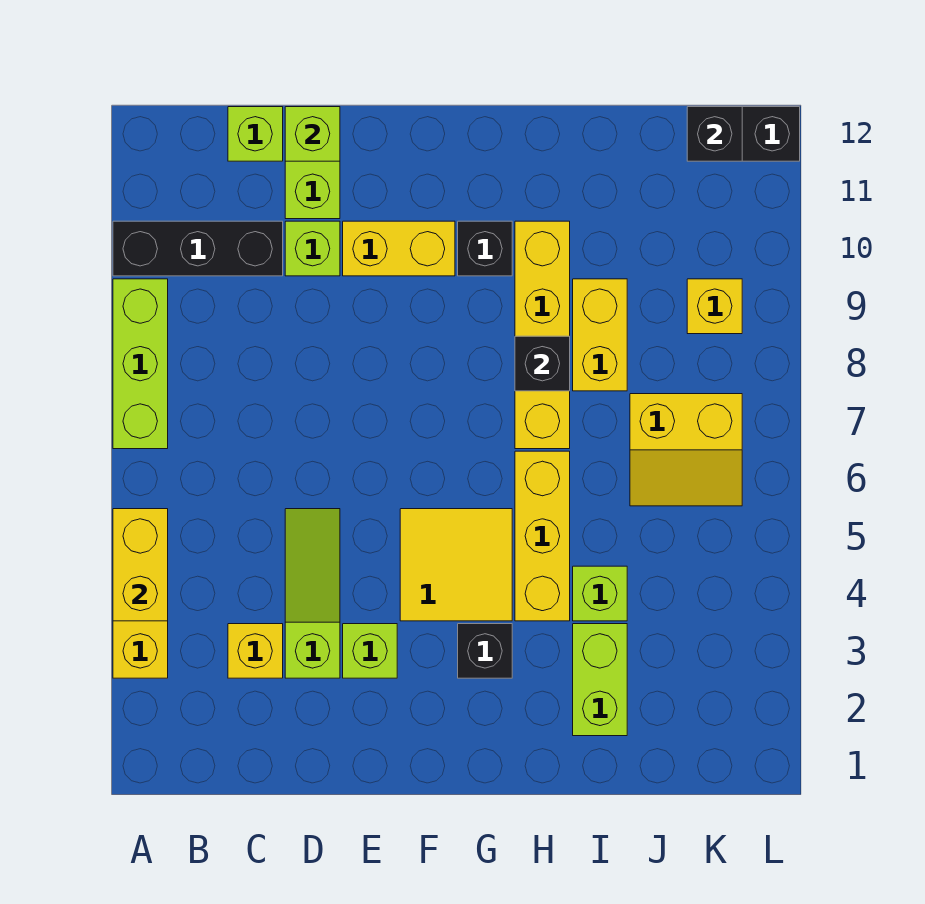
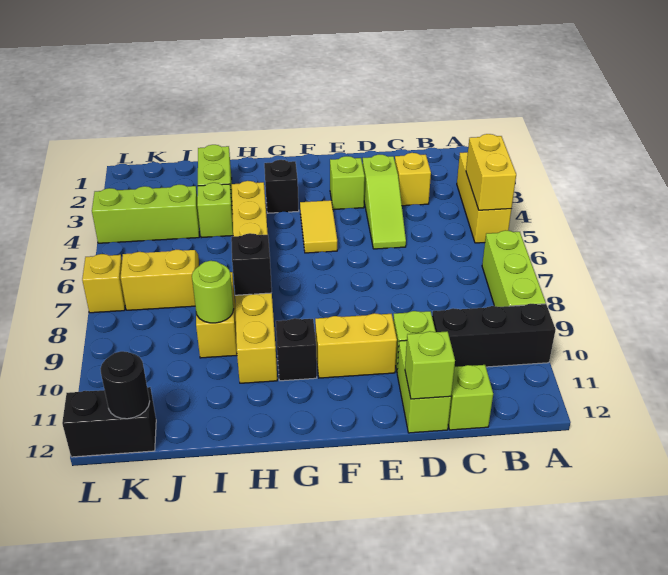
yellow tile F4:G5 level 1 -> yellow tile F4:F5 level 1
none -> lime round brick I9 level 2
none -> lime brick J4:L4 level 1
yellow brick K9 level 1 -> yellow brick L7 level 1
black brick K12 level 2 -> black round brick K12 level 2

